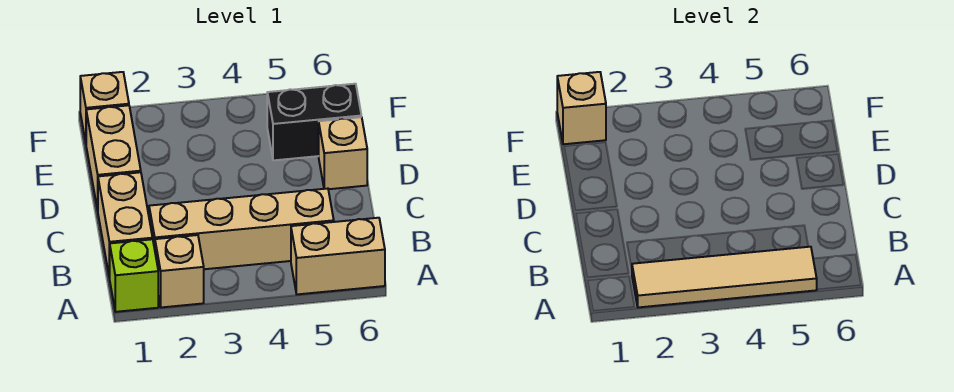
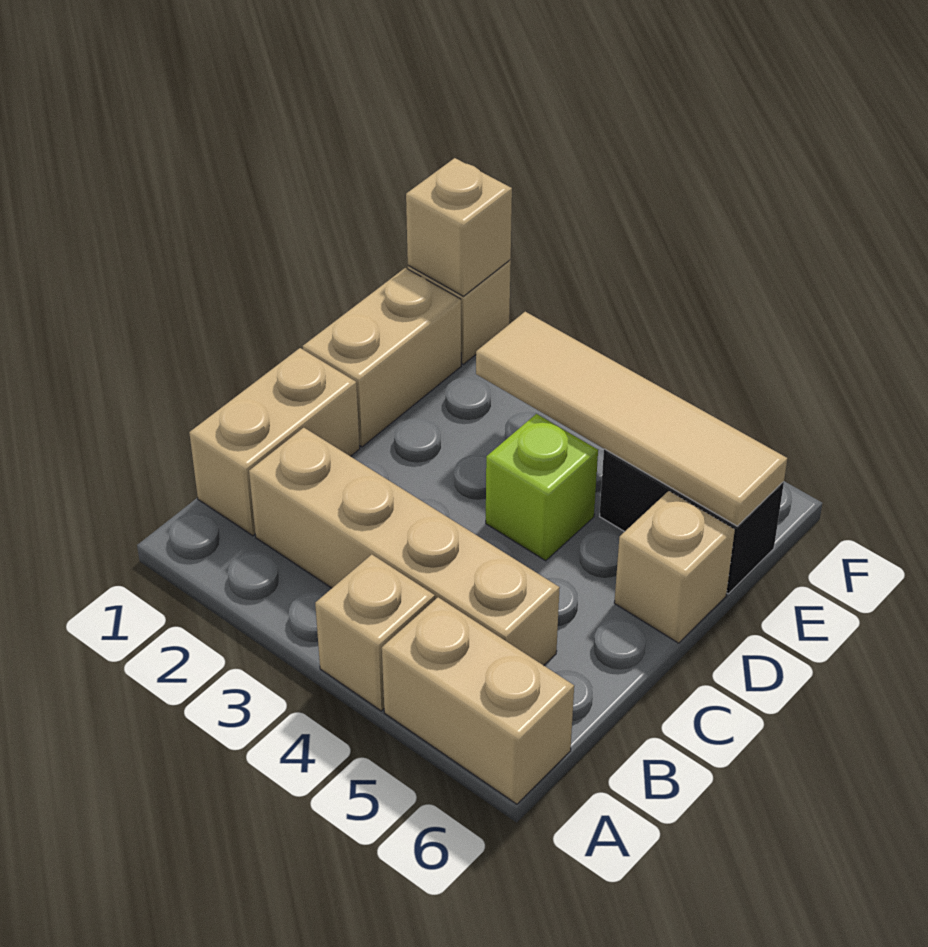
lime brick A1 level 1 -> lime brick D4 level 1
tan brick A2 level 1 -> tan brick A4 level 1
tan tile A2:A5 level 2 -> tan tile E3:E6 level 2

